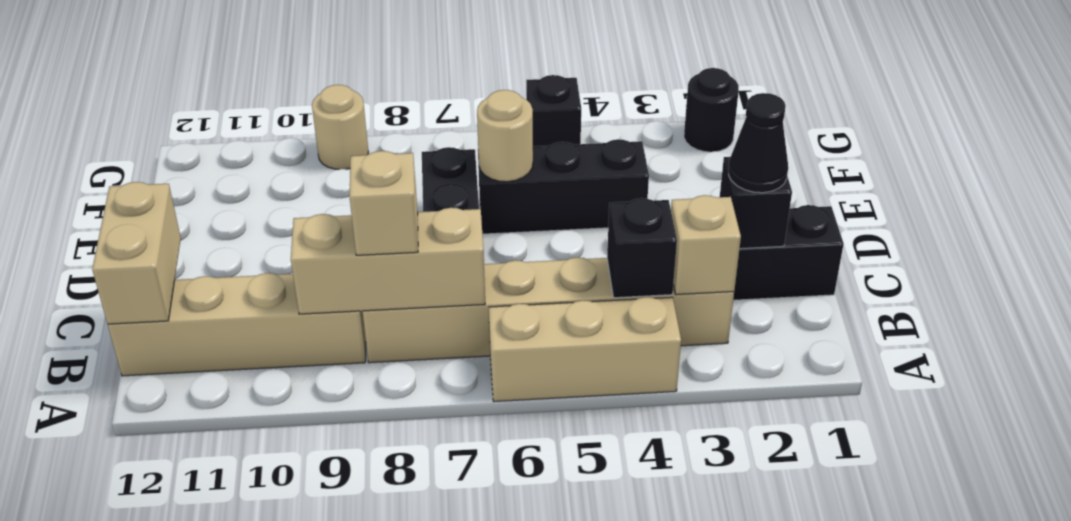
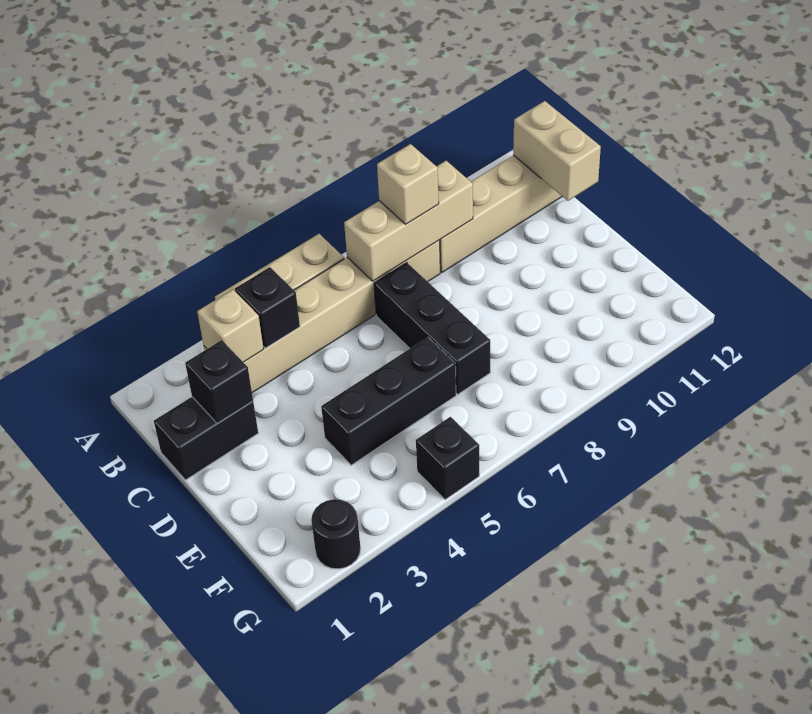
black cone C2 level 3 -> none
tan round brick E6 level 2 -> none
tan round brick G9 level 1 -> none

